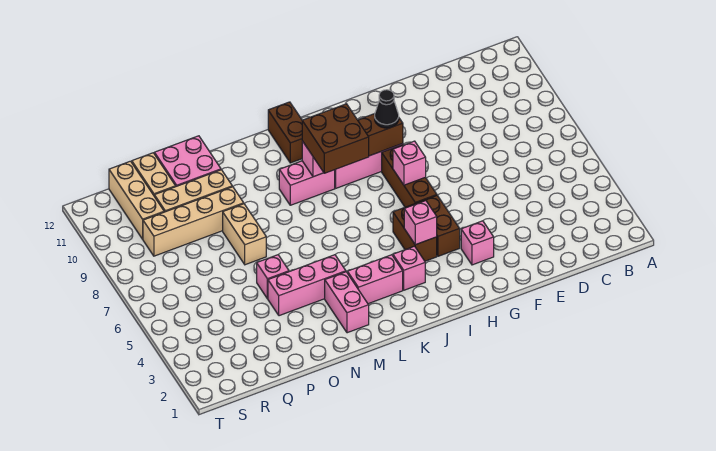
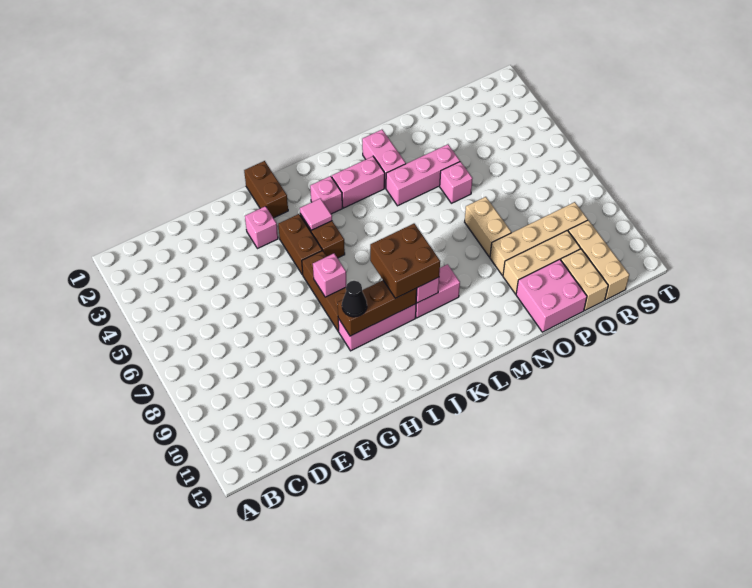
pink brick I4 level 2 -> pink tile I4 level 2
brown brick K11:K12 level 1 -> brown brick H1:H2 level 1

